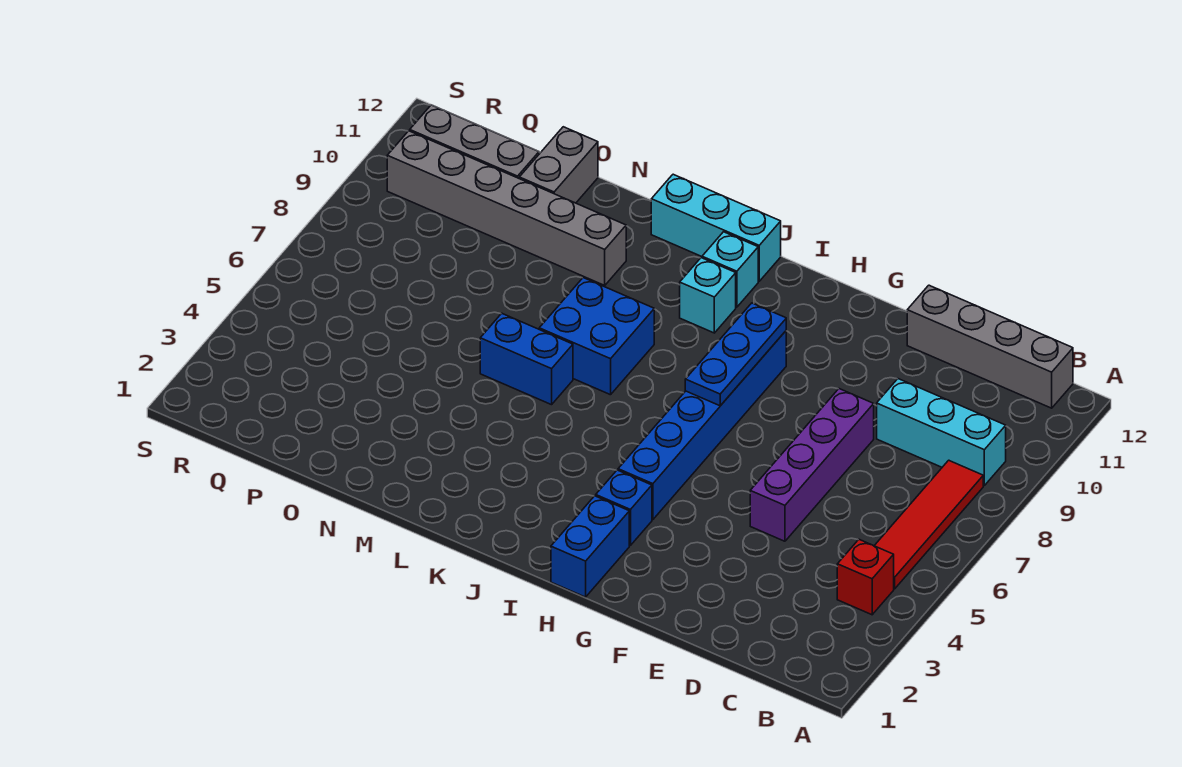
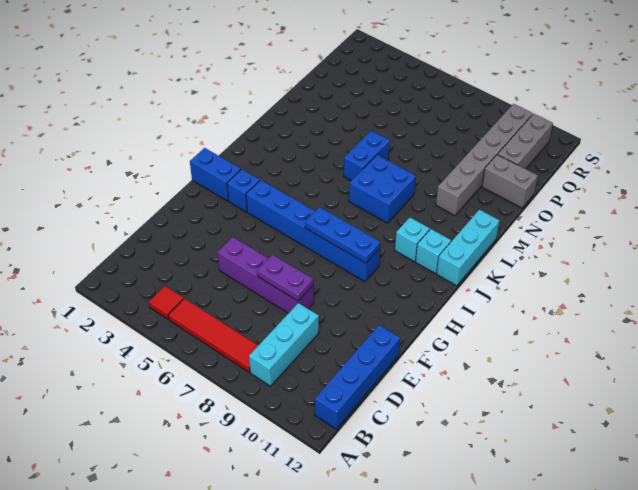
red brick B4 level 1 -> red tile B4 level 1
grey brick B12:E12 level 1 -> blue brick B12:E12 level 1
none -> purple plate E7:E8 level 2

